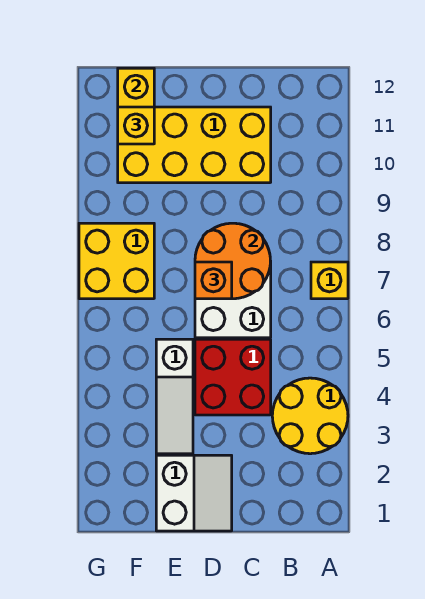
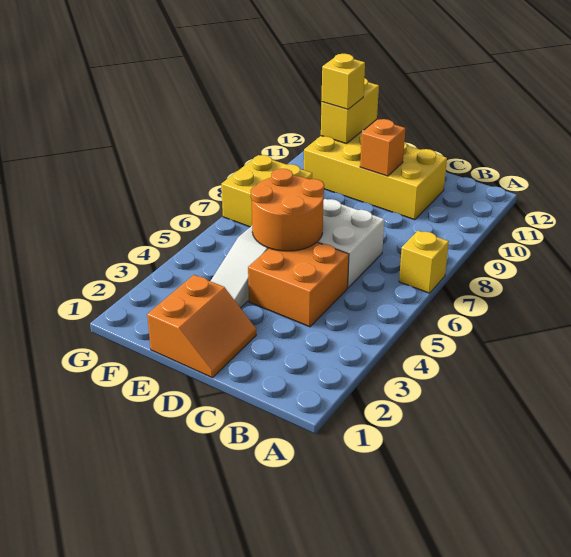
yellow round brick A3:B4 level 1 -> none
red brick C4:D5 level 1 -> orange brick C4:D5 level 1
orange round brick C7:D8 level 2 -> orange round brick D5:E6 level 2
white slope D1:E2 level 1 top E -> orange slope D1:E2 level 1 top E
orange brick D7 level 3 -> orange brick D10 level 2

